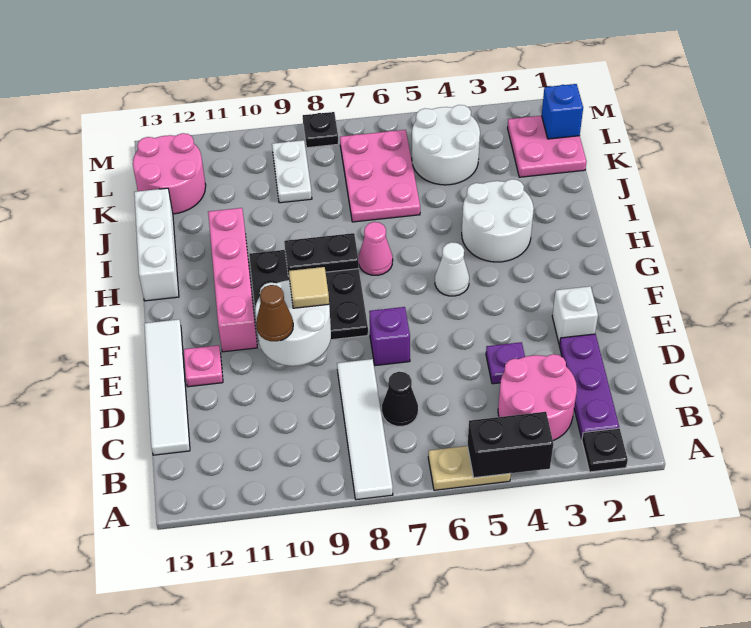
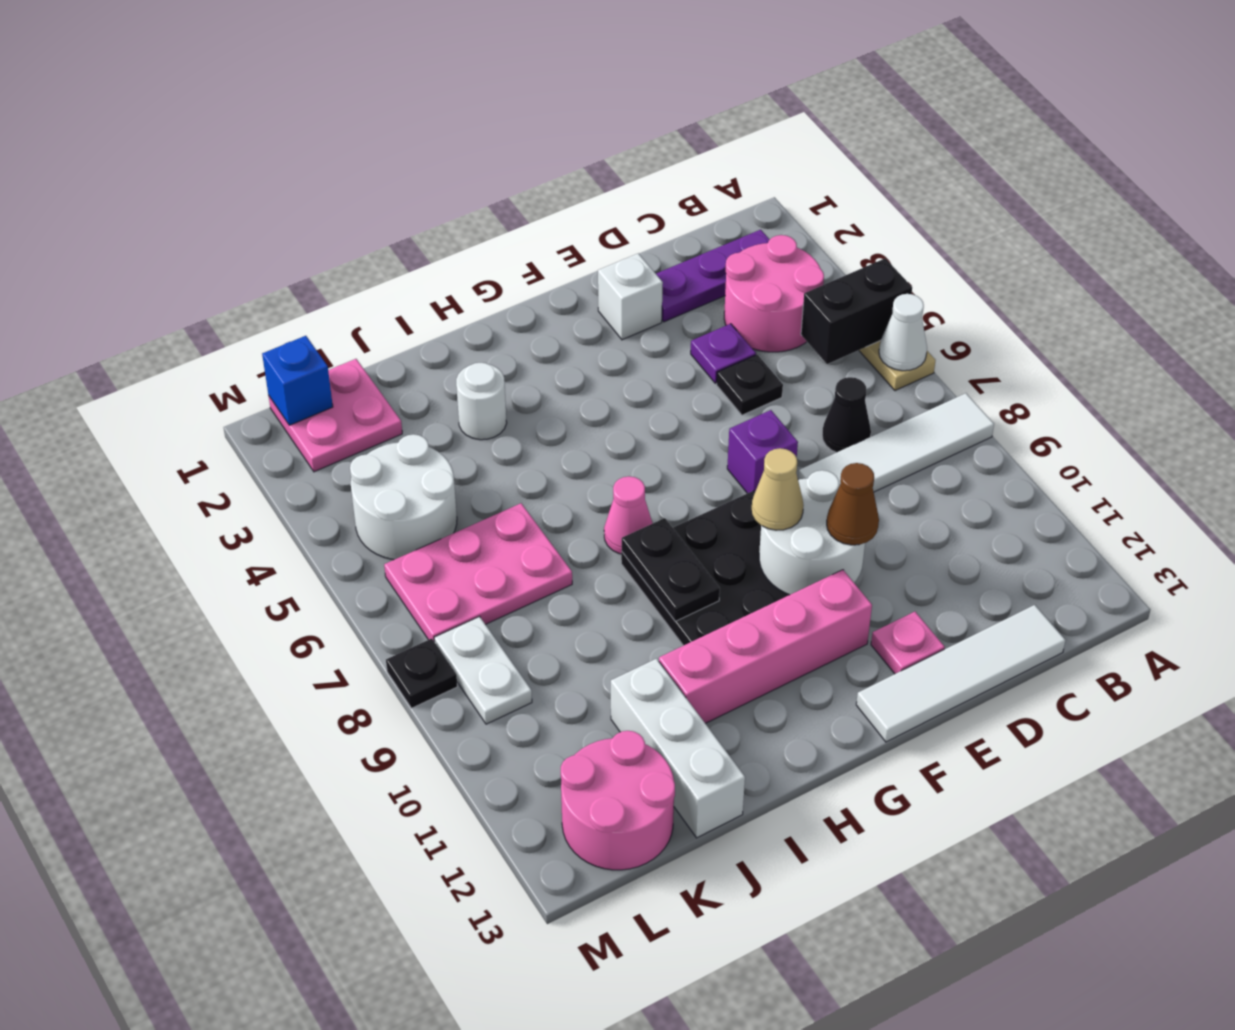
black plate A2 level 1 -> black plate D5 level 1
black brick A4:A5 level 2 -> black brick A5:B5 level 2
tan tile F9 level 3 -> tan cone F9 level 3
white cone G5 level 1 -> white cone A6 level 2
white round brick H3:I4 level 1 -> white round brick I3 level 1
white brick H13:J13 level 1 -> white brick J11:J13 level 1
white plate K9:L9 level 1 -> white plate L8:L9 level 1

